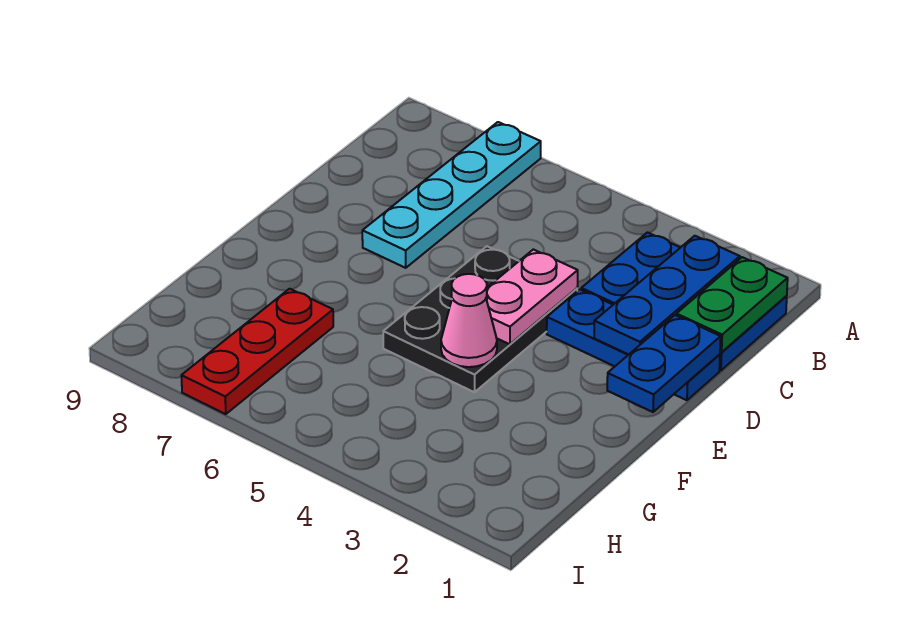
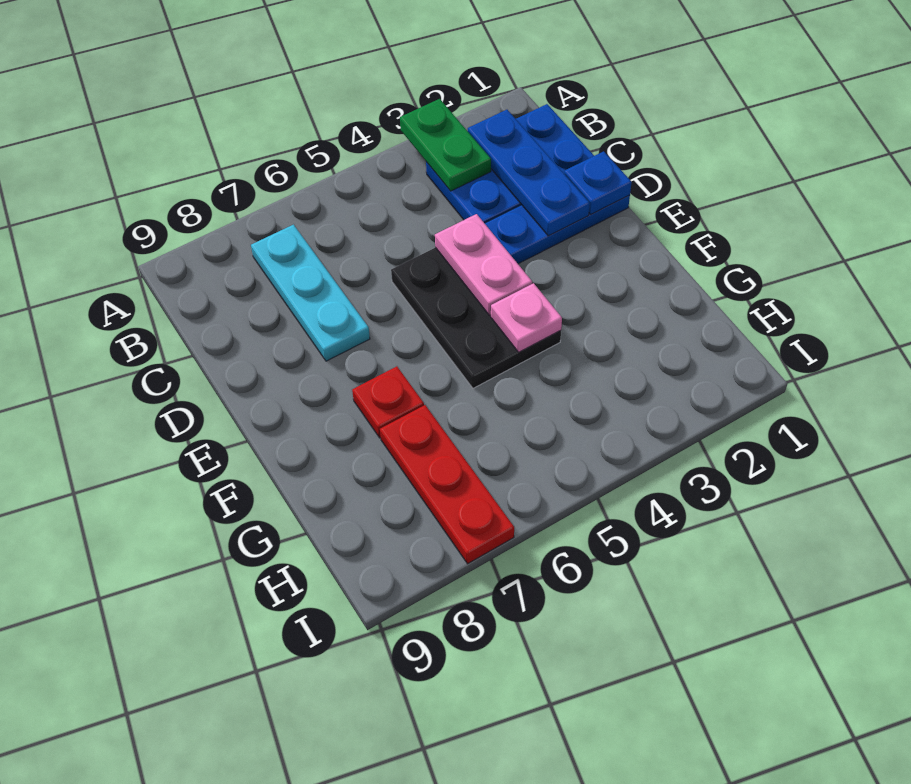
cyan plate A7:D7 level 1 -> cyan plate B7:D7 level 1
green plate B1:C1 level 2 -> green plate A3:B3 level 2
blue plate D1:E1 level 2 -> blue plate D1 level 2
pink cone F4 level 2 -> pink plate F4 level 2
none -> red plate F7 level 1

